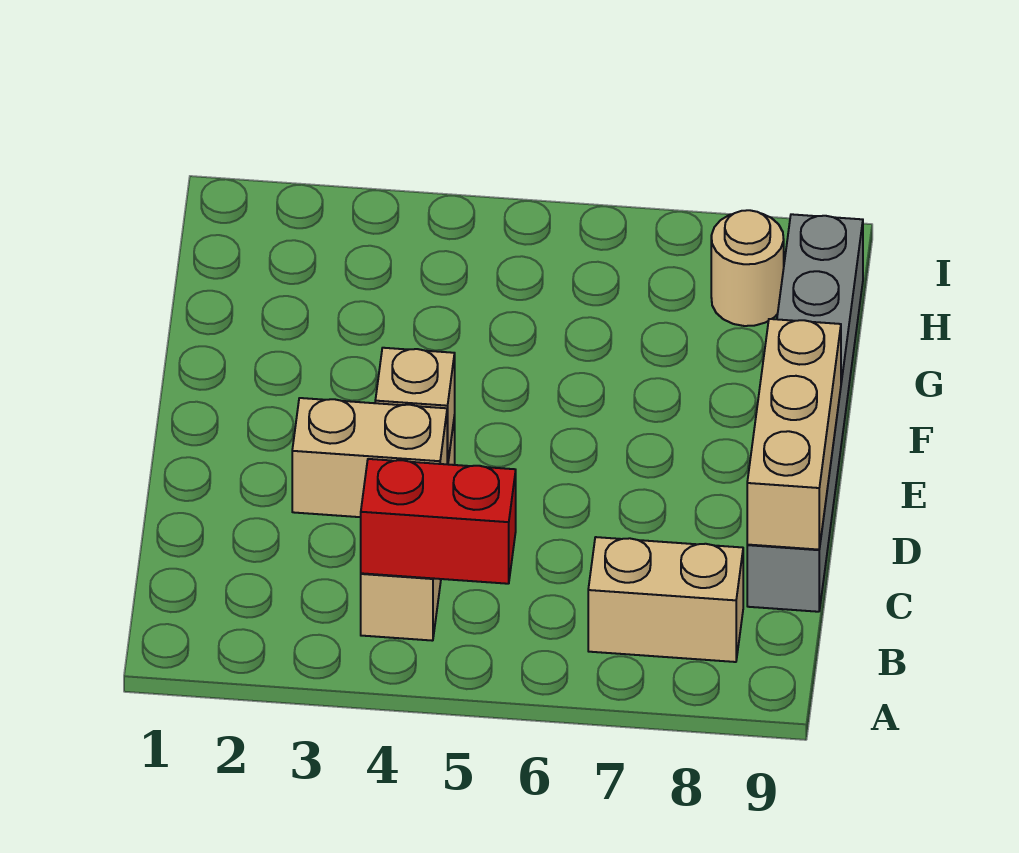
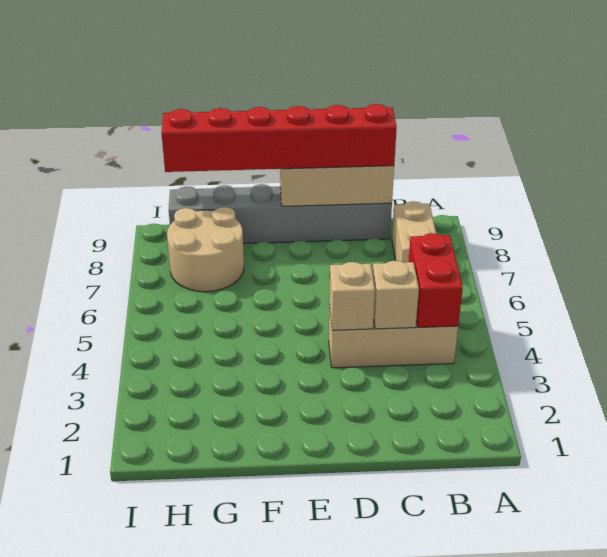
tan brick C3:C4 level 2 -> tan brick C4 level 2
none -> red brick C9:H9 level 3
tan round brick H8 level 1 -> tan round brick G7:H8 level 1

